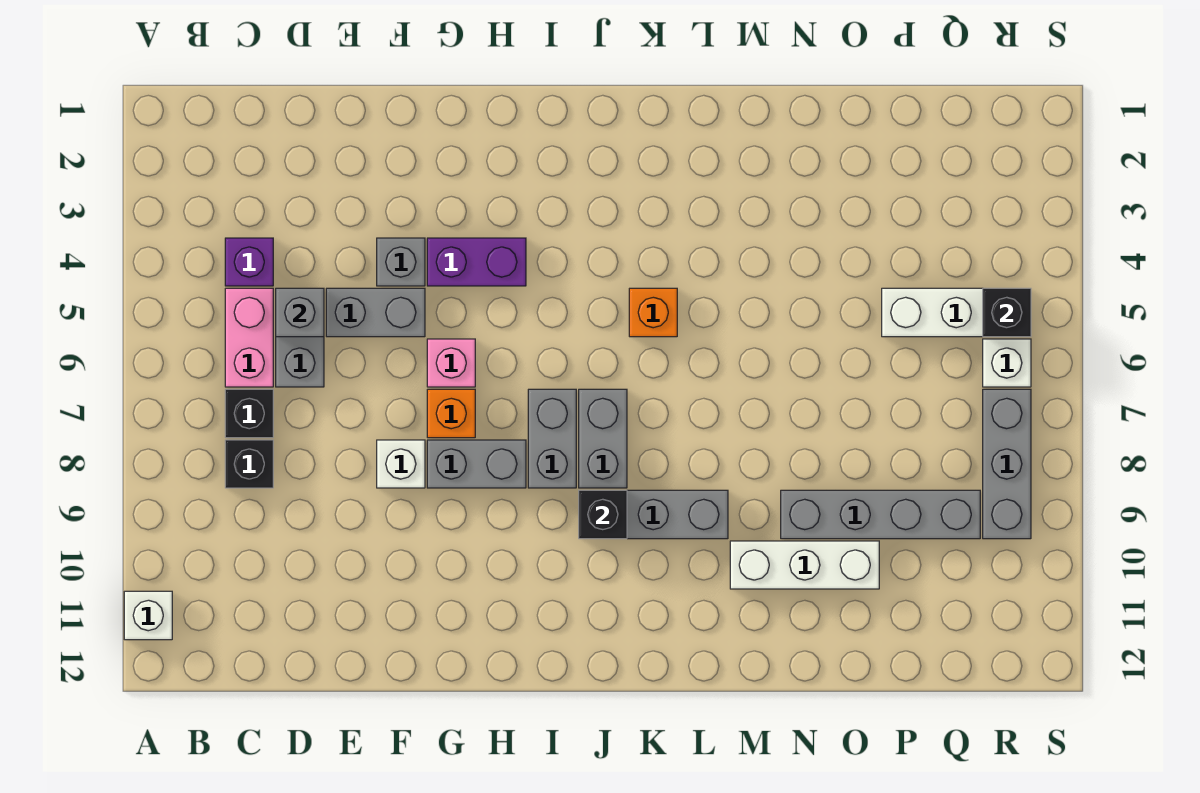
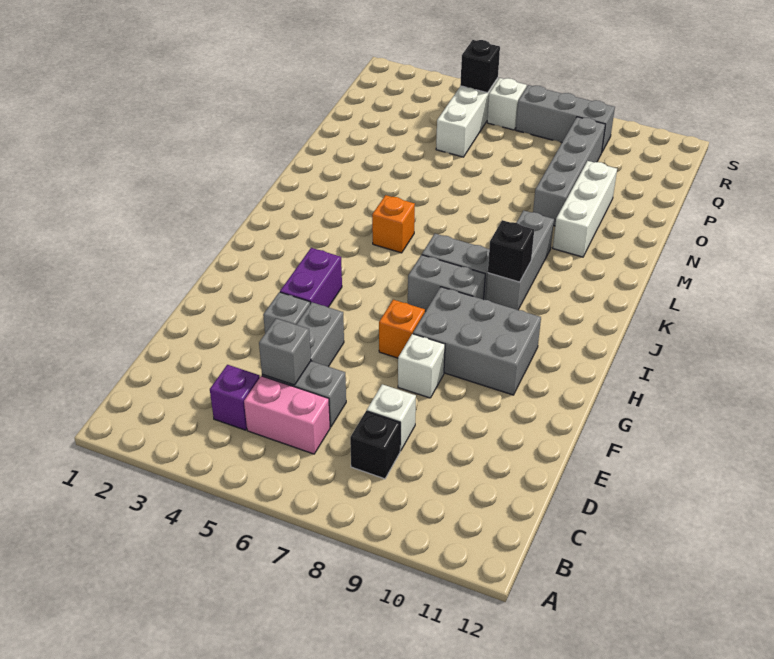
white brick A11 level 1 -> white brick D8 level 1
black brick C7 level 1 -> none
pink brick G6 level 1 -> none
grey brick G8:H8 level 1 -> grey brick G8:H10 level 1

